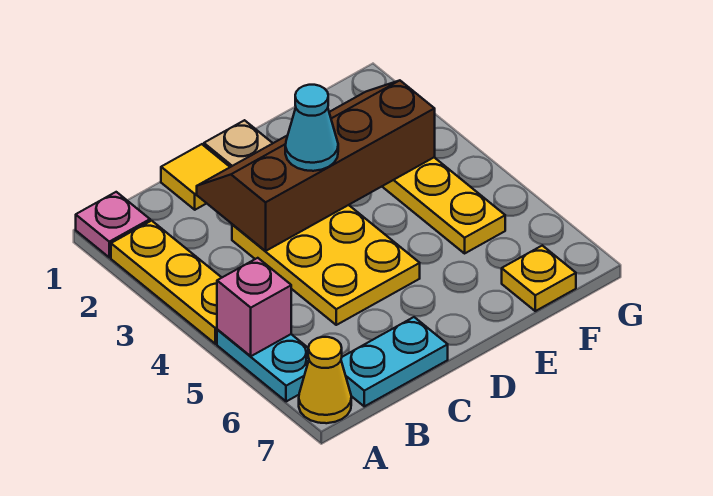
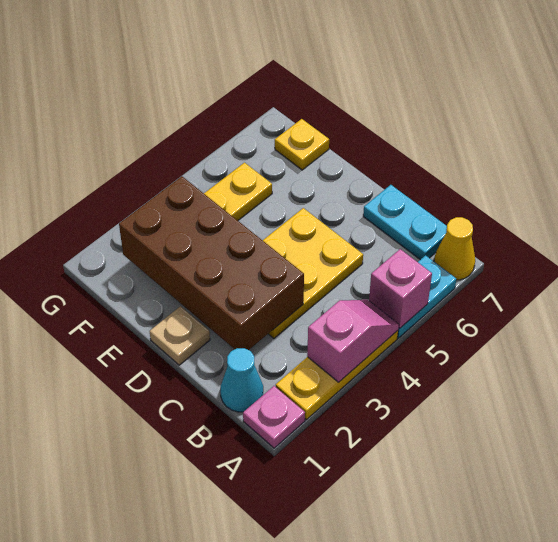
none -> pink slope A3:A4 level 2 top 3
yellow tile C1 level 1 -> none
brown slope C2:F3 level 2 top 3 -> brown brick C2:F3 level 2
cyan cone D3 level 3 -> cyan cone B1 level 1

